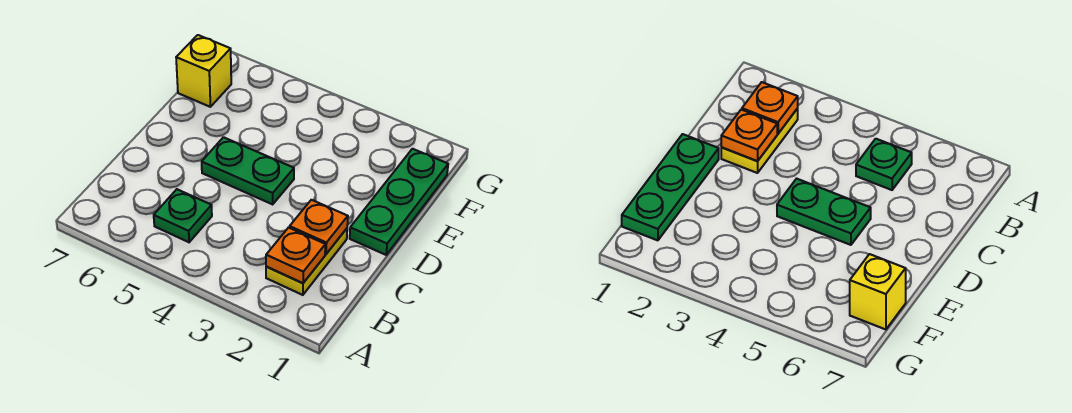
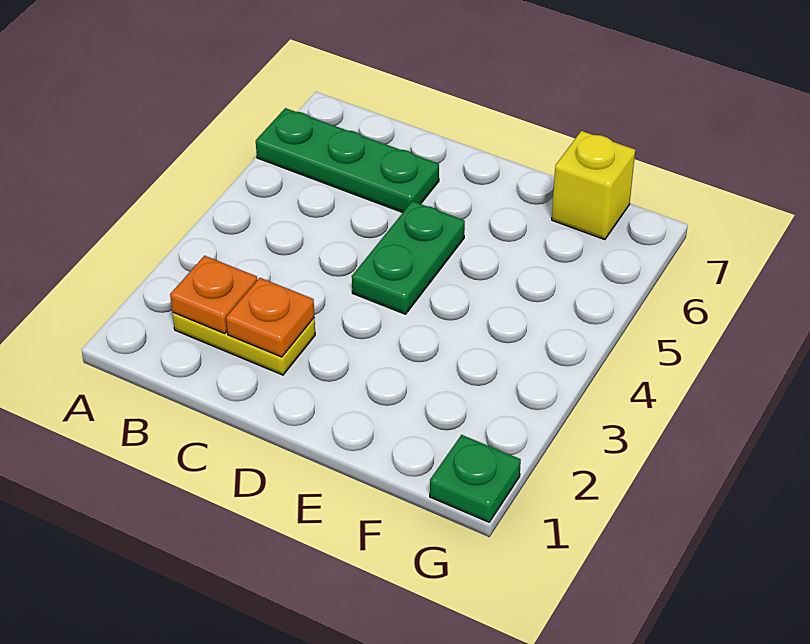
green plate B5 level 1 -> green plate G1 level 1
green plate D1:F1 level 1 -> green plate A6:C6 level 1

